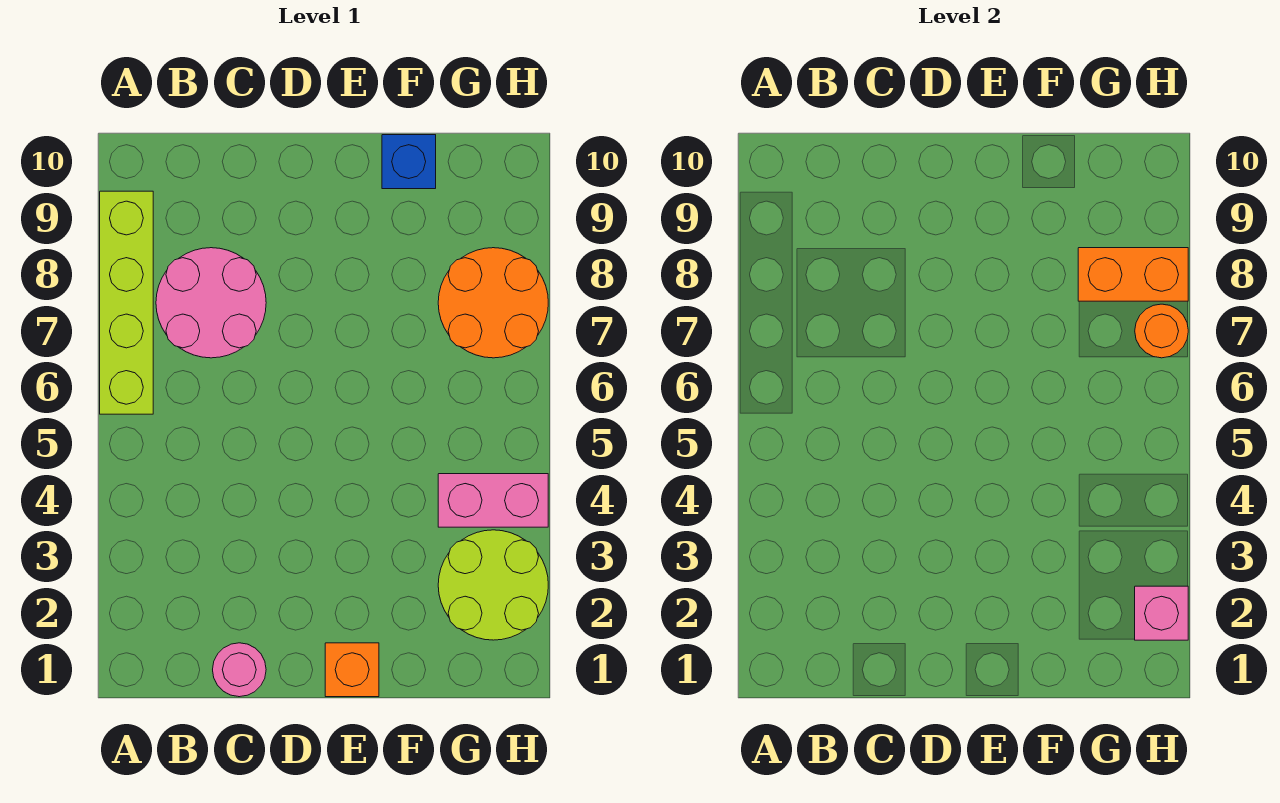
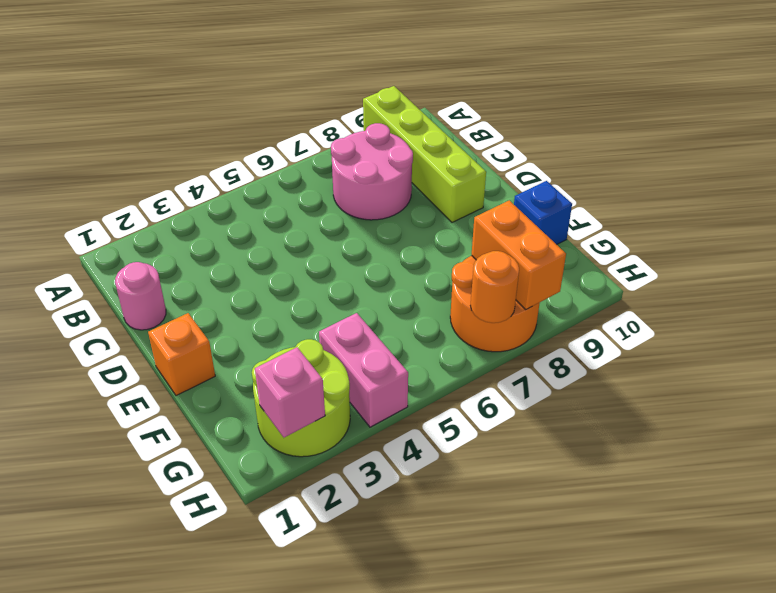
lime brick A6:A9 level 1 -> lime brick A9:D9 level 1

